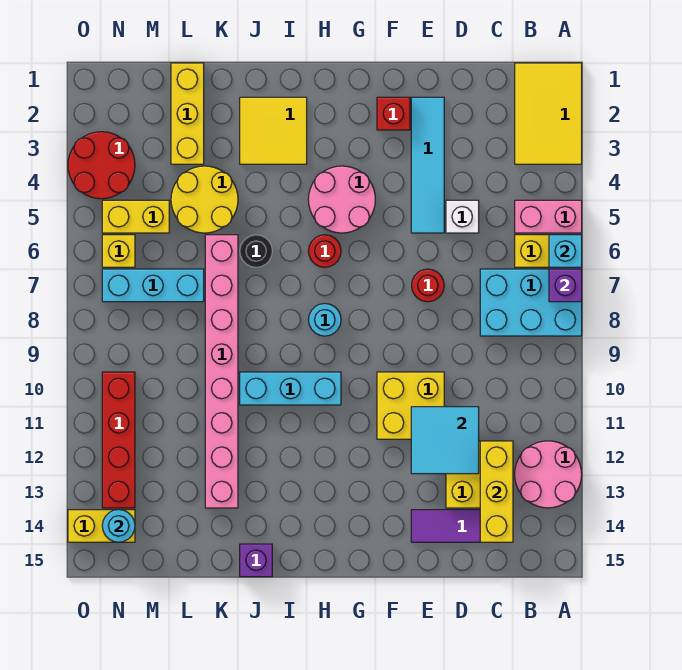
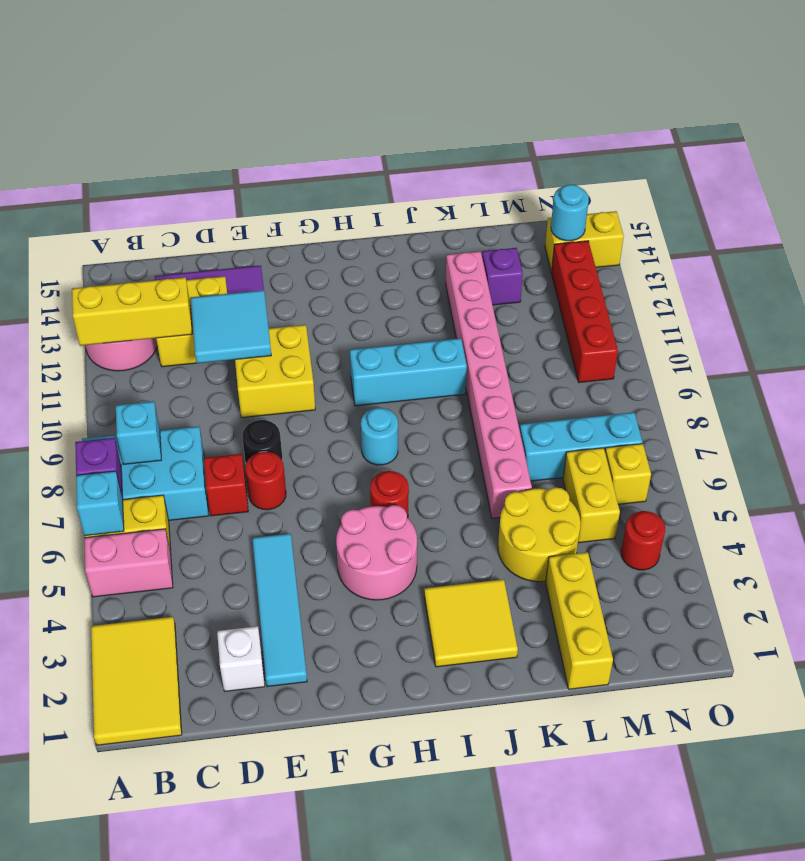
none -> cyan brick B8 level 2
yellow brick C12:C14 level 2 -> yellow brick A12:C12 level 2
white brick D5 level 1 -> white brick D2 level 1
red brick F2 level 1 -> red brick D7 level 1
black round brick J6 level 1 -> black round brick E8 level 1
purple brick J15 level 1 -> purple brick L13 level 1
yellow brick M5:N5 level 1 -> yellow brick M5:M6 level 1
red round brick N3:O4 level 1 -> red round brick N4 level 1

